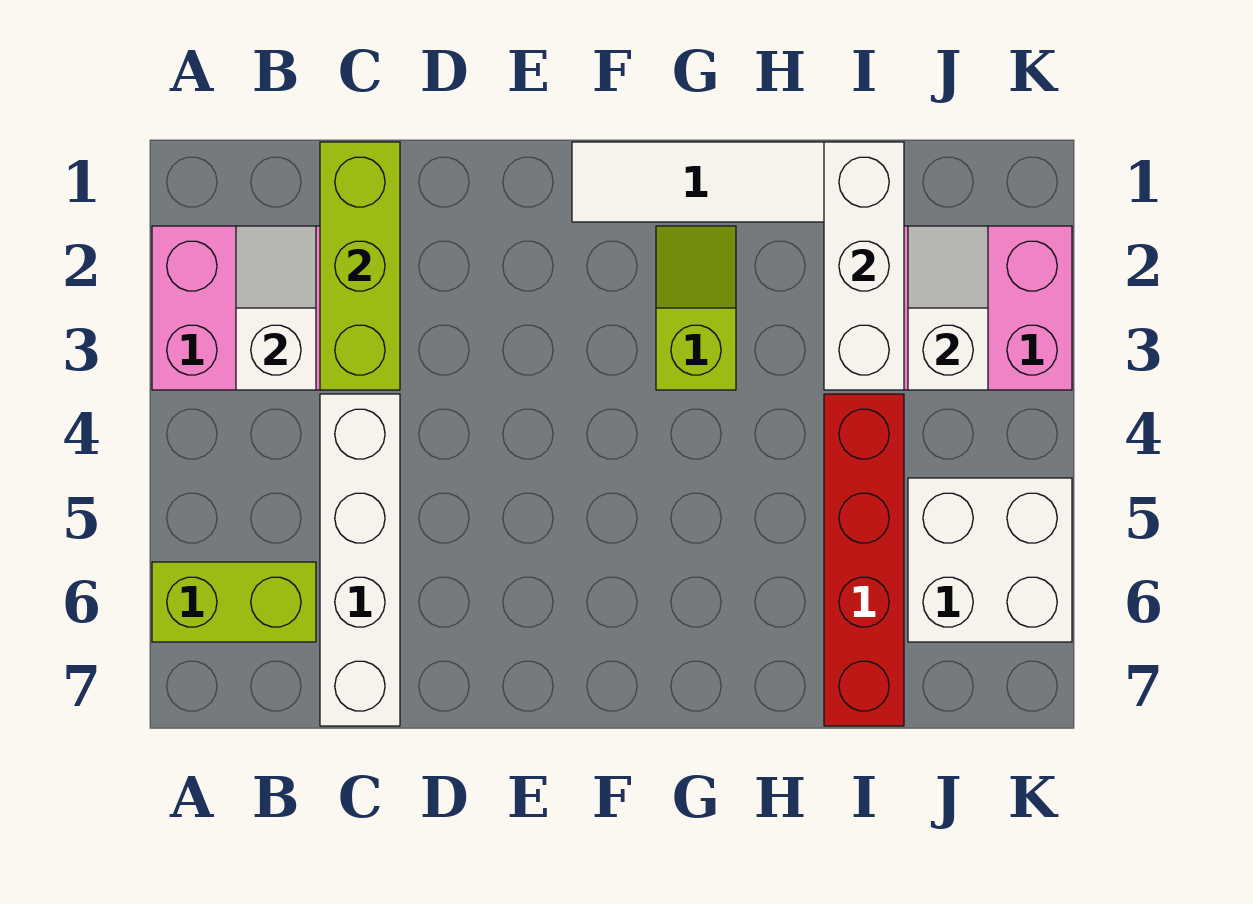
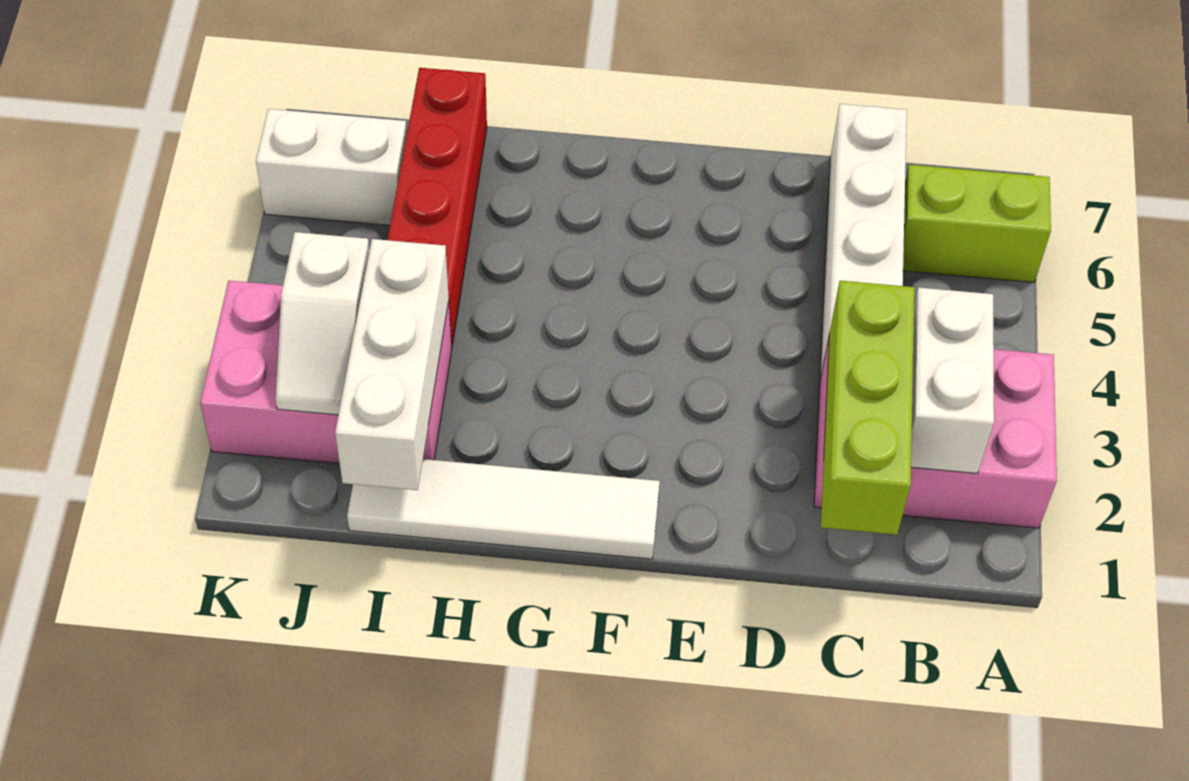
white slope B2:B3 level 2 top 3 -> white brick B2:B3 level 2
lime slope G2:G3 level 1 top 3 -> none
white brick J5:K6 level 1 -> white brick J6:K6 level 1

